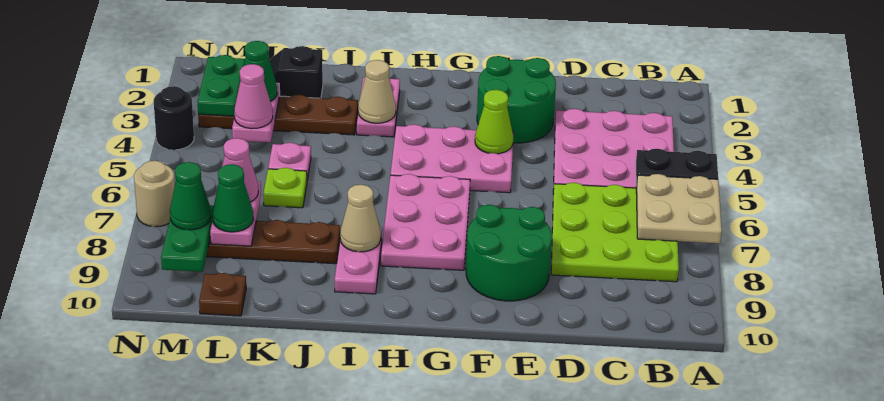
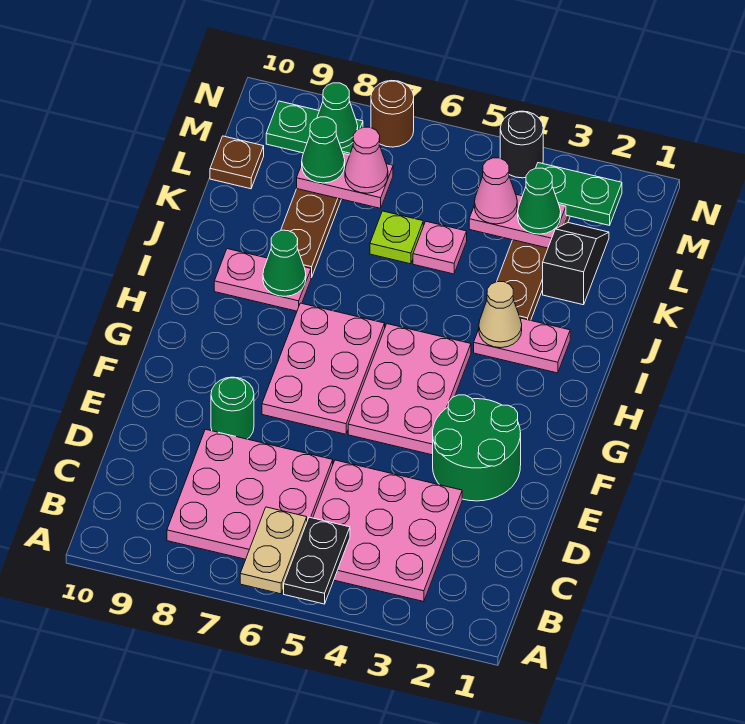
tan plate A6:B7 level 2 -> tan plate A6:B6 level 2
lime plate B6:D8 level 1 -> pink plate B6:D8 level 1
green round brick E8:F9 level 1 -> green round brick E8 level 1
lime cone F4 level 2 -> none
pink plate G6:H8 level 1 -> pink plate F6:H7 level 1
tan cone I8 level 2 -> green cone I8 level 2
tan round brick N7 level 1 -> brown round brick N7 level 1

